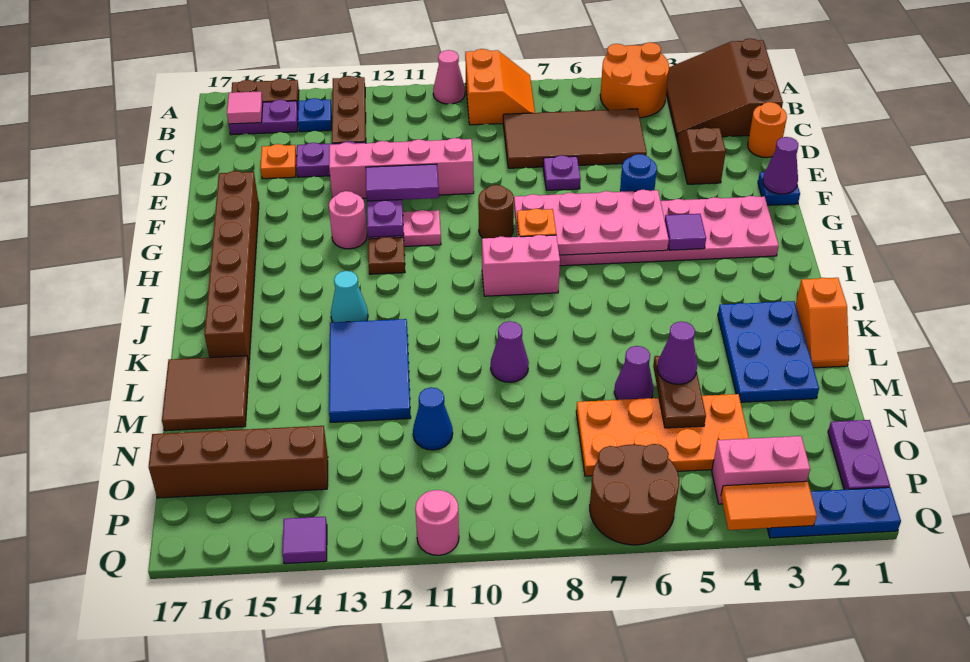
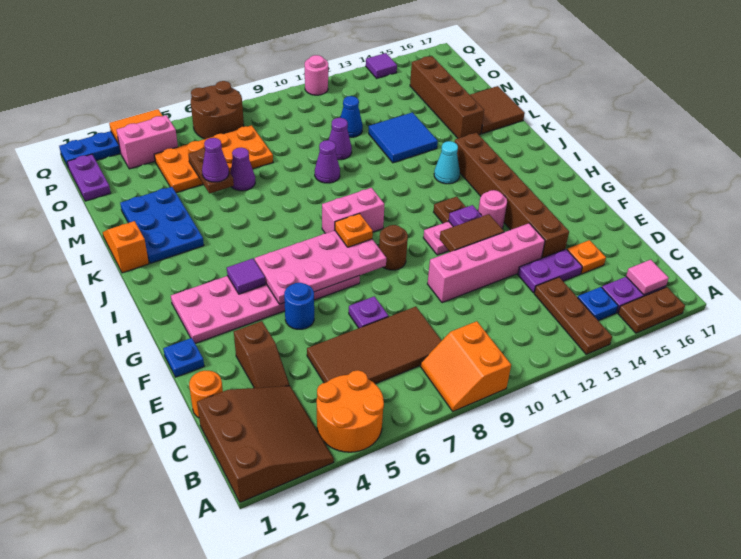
pink cone A10 level 1 -> none
purple cone F1 level 2 -> purple cone M10 level 1
purple tile F11:F12 level 3 -> brown tile F11:F12 level 3
brown brick F16:K16 level 1 -> brown brick E14:J14 level 1
blue tile K12:M13 level 1 -> blue tile L12:M13 level 1
brown brick O14:O17 level 1 -> brown brick L15:O15 level 1

